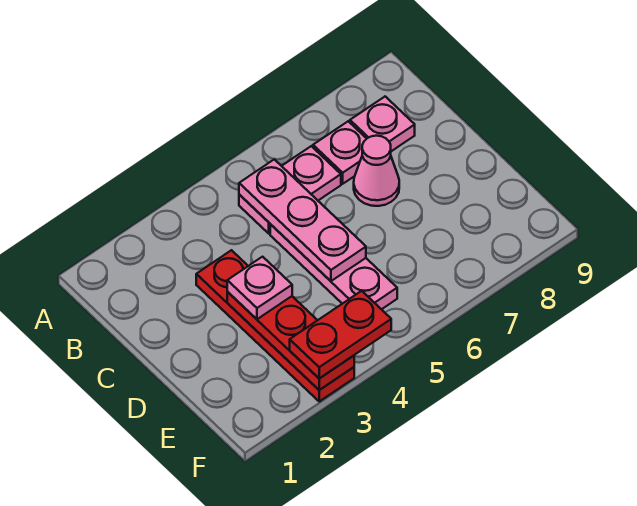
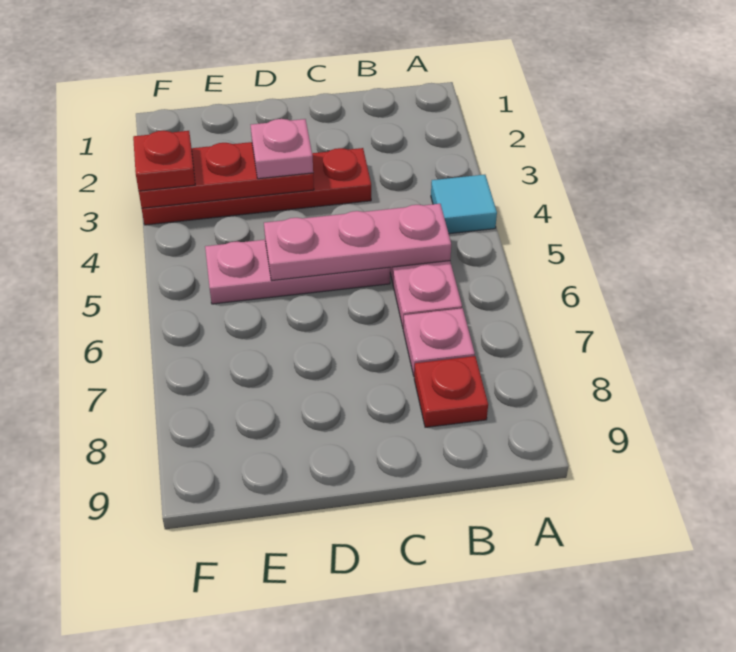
none -> cyan tile A4 level 1
pink plate B8 level 1 -> red plate B8 level 1
pink cone C7 level 1 -> none
red plate F3:F4 level 3 -> red plate F3 level 3

